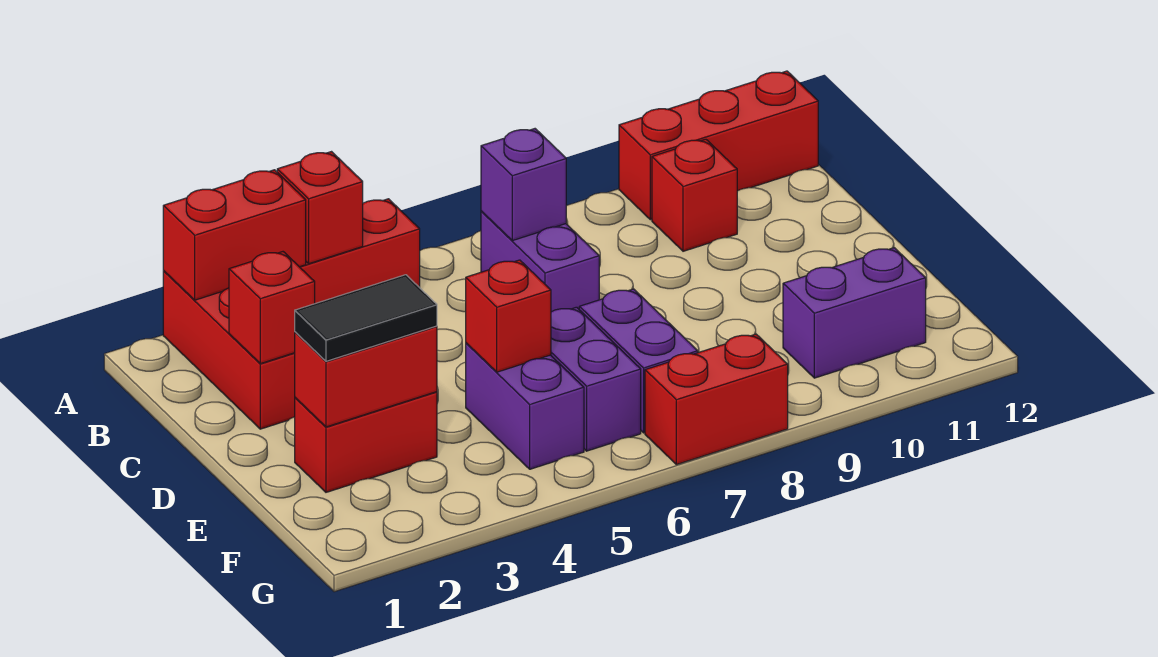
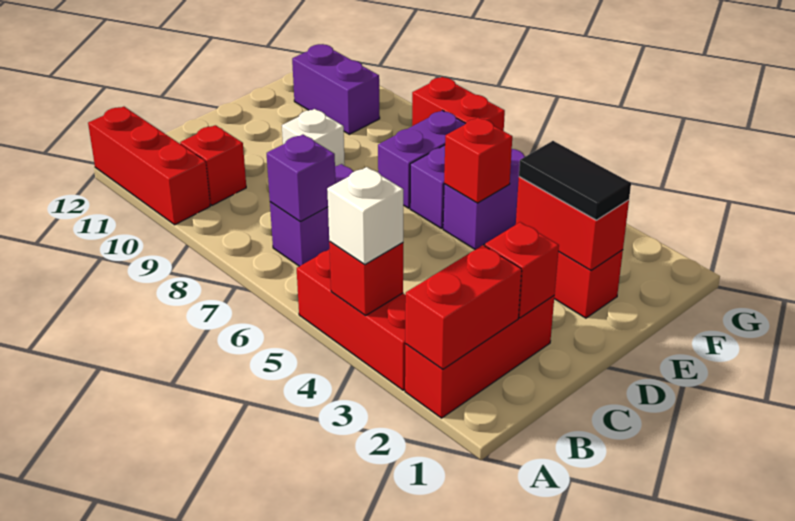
red brick A2:A3 level 2 -> red brick A2:B2 level 2
none -> white brick A4 level 3
none -> white brick D9 level 1

